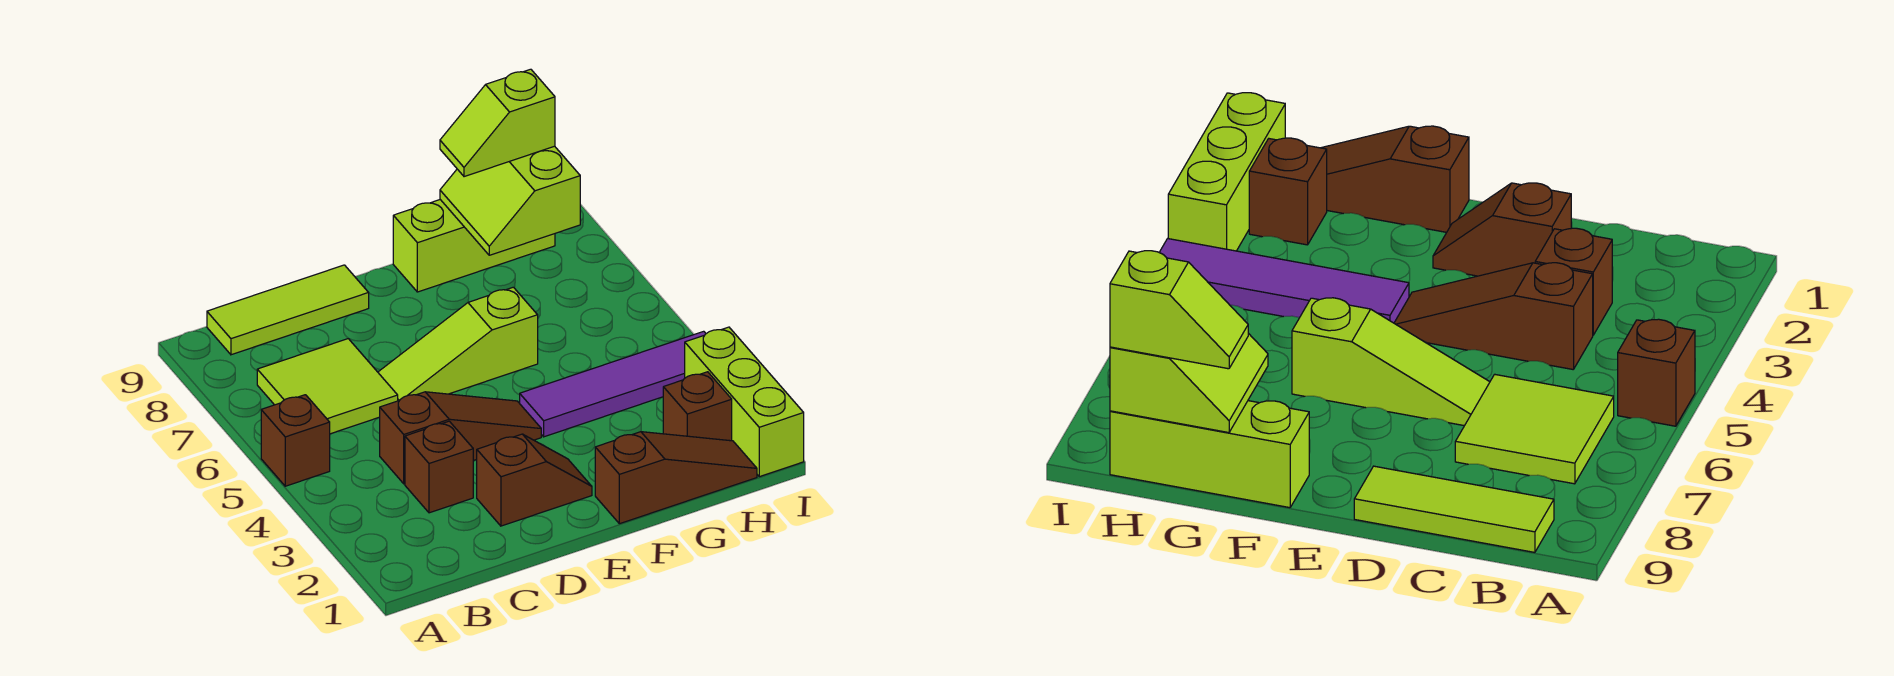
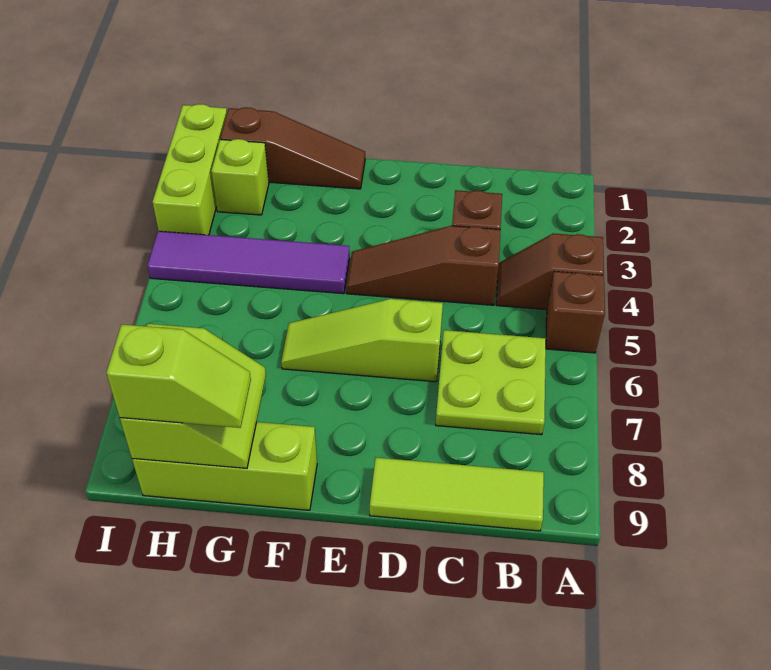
lime tile B6:C7 level 1 -> lime plate B6:C7 level 1
brown slope D2:E2 level 1 top D -> brown slope A4:B4 level 1 top A
lime slope D6:F6 level 1 top F -> lime slope D6:F6 level 1 top D
brown slope F1:H1 level 1 top F -> brown slope F1:H1 level 1 top H
brown brick H2 level 1 -> lime brick H2 level 1

